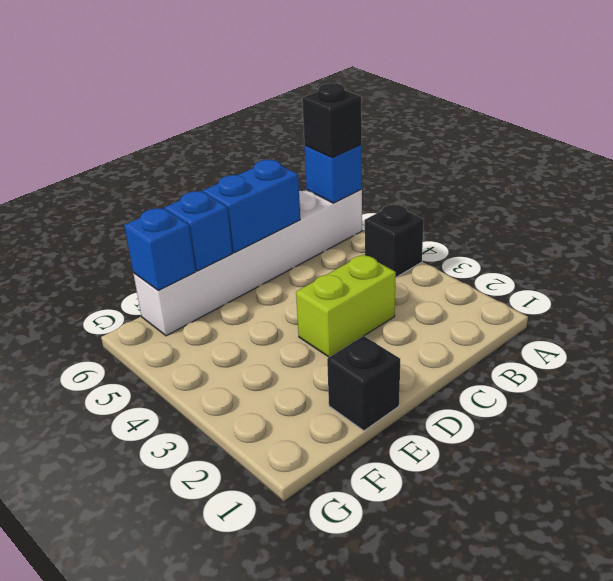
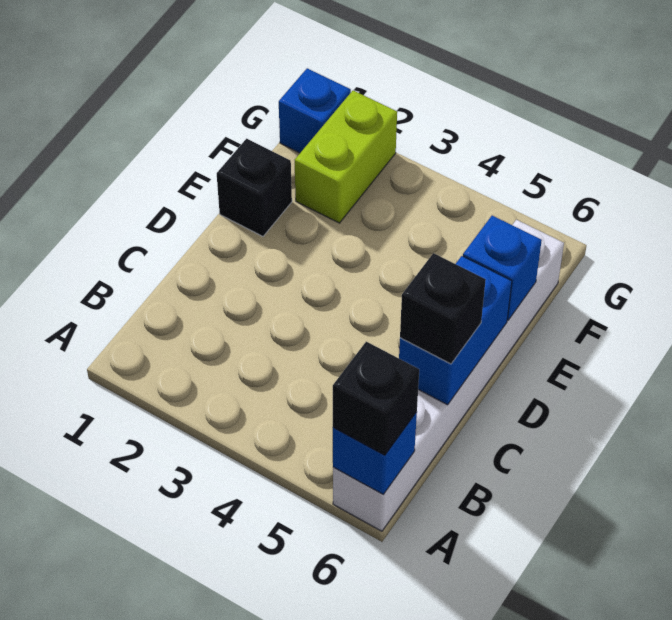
black brick A4 level 1 -> black brick C6 level 3
lime brick C3:D3 level 1 -> lime brick F2:G2 level 1
blue brick F6 level 2 -> blue brick G1 level 1

